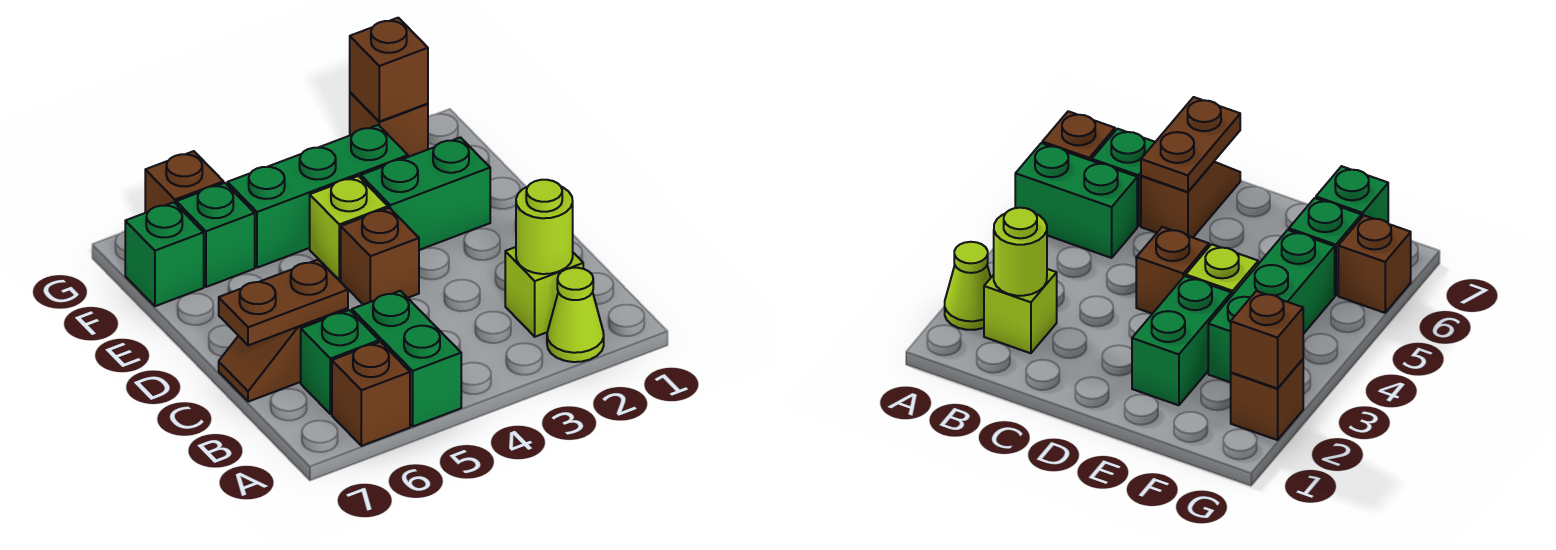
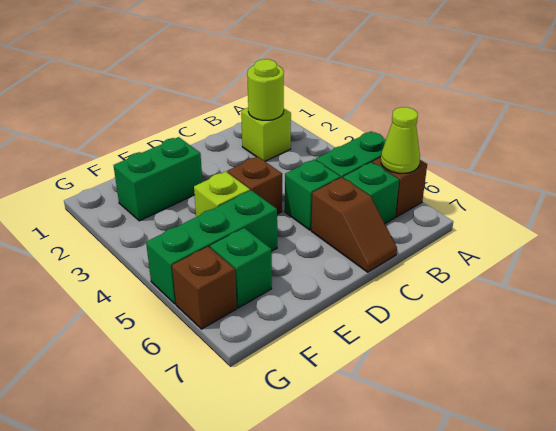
lime cone A2 level 1 -> lime cone A6 level 2
brown plate C6:C7 level 2 -> none
green brick E2:E3 level 1 -> green brick E2:F2 level 1
green brick F3:F5 level 1 -> green brick E5:G5 level 1
green brick F7 level 1 -> green brick C5 level 1
brown brick G2 level 1 -> none
brown brick G2 level 2 -> none

